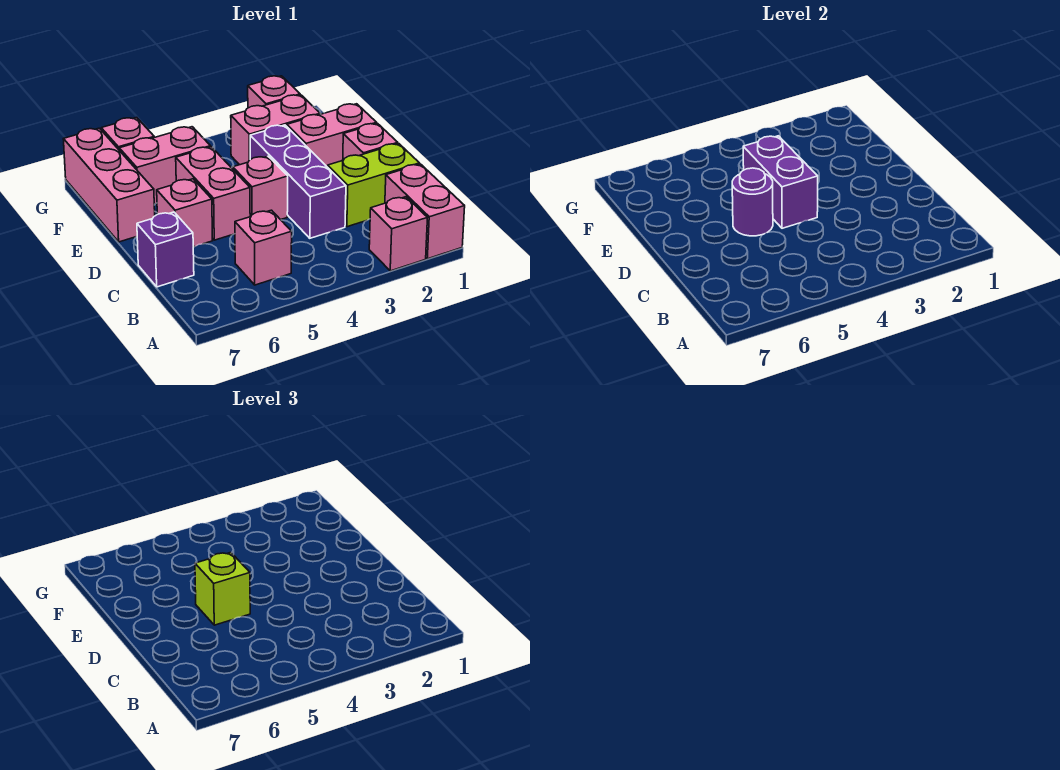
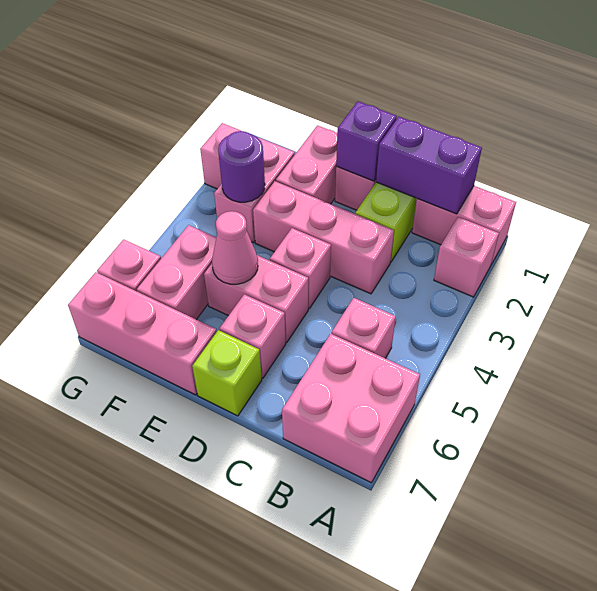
none -> pink brick A6:B7 level 1
purple brick C3:E3 level 1 -> pink brick C3:E3 level 1
purple brick C7 level 1 -> purple brick D1 level 2
purple brick D4:E4 level 2 -> purple brick B1:C1 level 2
purple round brick D5 level 2 -> purple round brick F3 level 2
lime brick D5 level 3 -> lime brick D7 level 1
none -> pink cone E5 level 2

